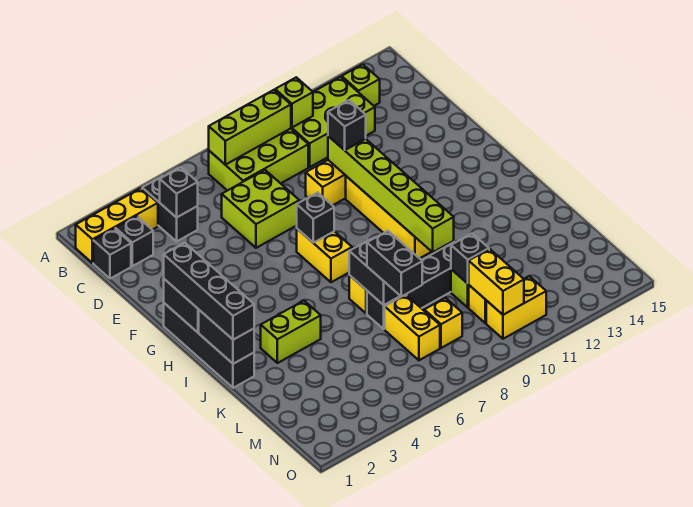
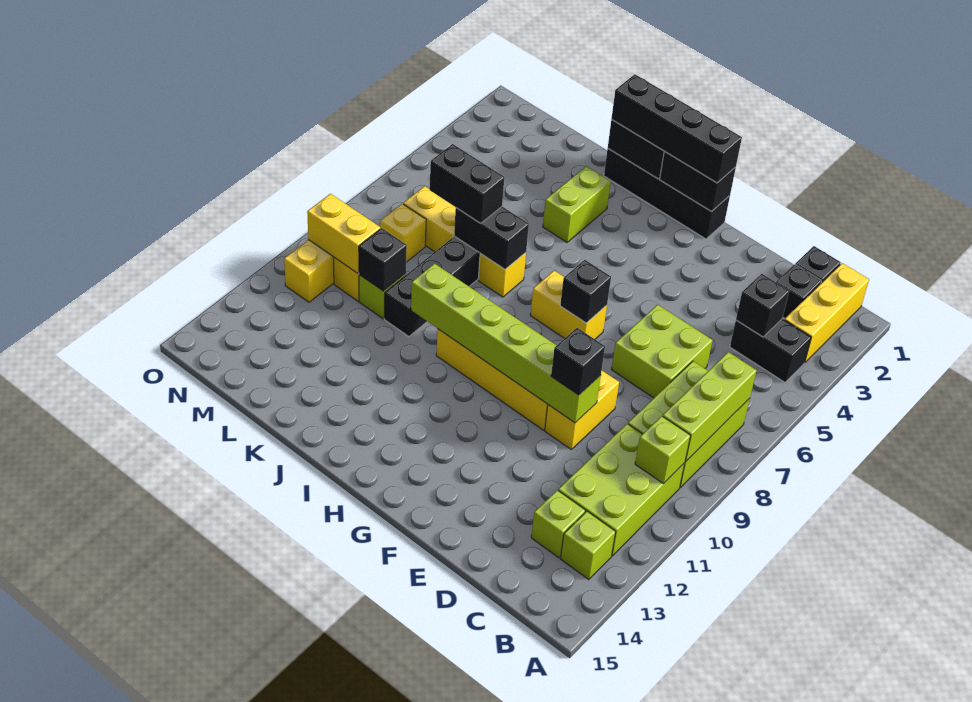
none -> lime brick C13 level 1

